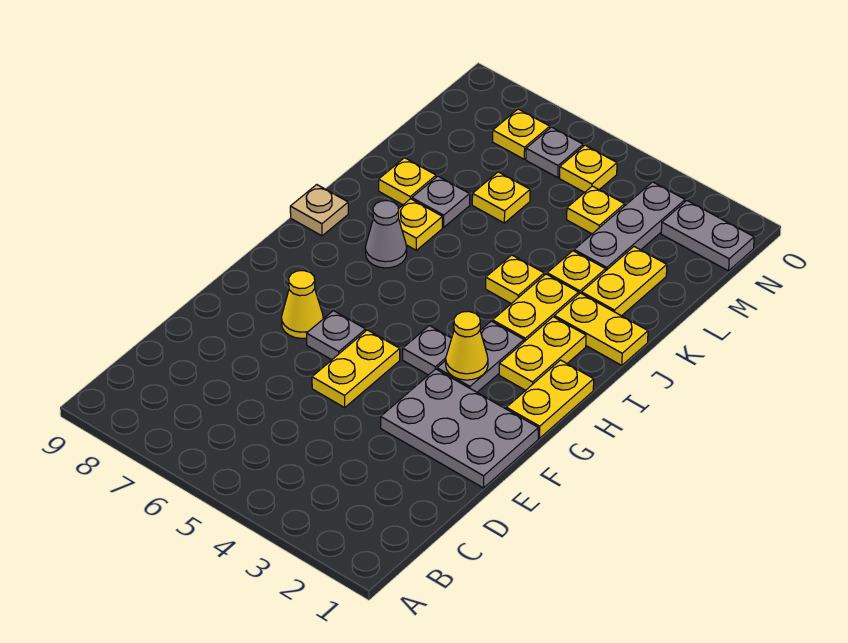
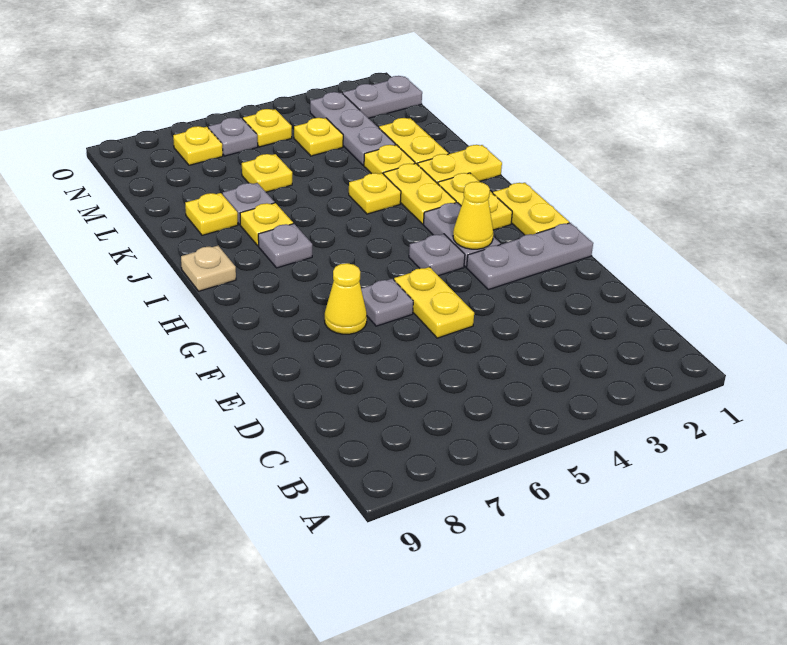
grey plate E1:F3 level 1 -> grey plate F1:F3 level 1
grey cone I7 level 1 -> grey plate I7 level 1

